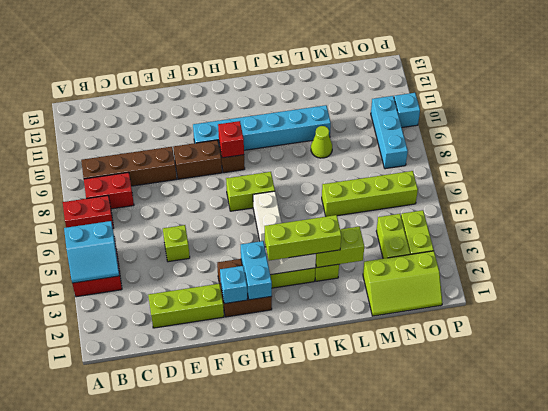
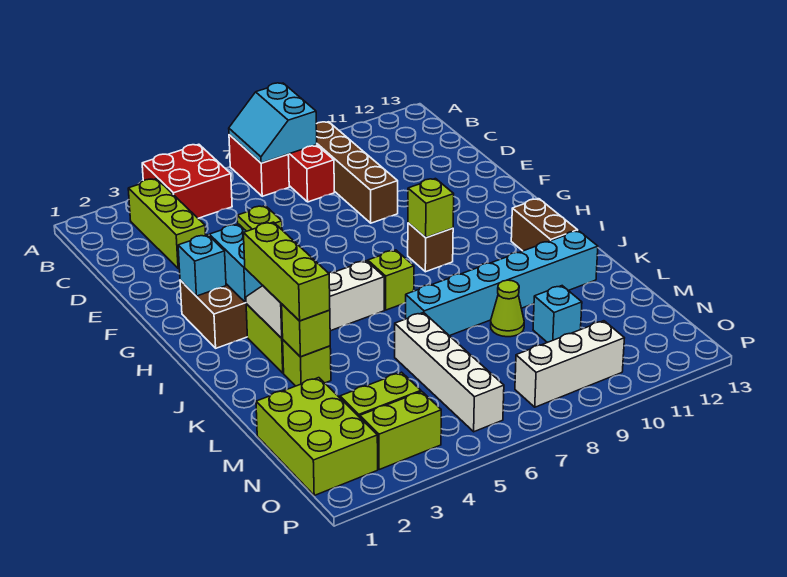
cyan slope A4:B5 level 2 top 5 -> cyan slope A7:B8 level 2 top 8
lime brick D2:F2 level 1 -> lime brick B3:D3 level 1
brown brick F9:G9 level 1 -> brown brick I12:J12 level 1
cyan brick G10:L10 level 1 -> cyan brick K7:K12 level 1
cyan brick H2:H3 level 2 -> cyan brick G3:H3 level 2
lime brick H7:I7 level 1 -> lime brick I7 level 1
red brick H9 level 2 -> lime brick H9 level 2
lime brick K3:L3 level 2 -> lime brick K3 level 2
lime brick L6:O6 level 1 -> white brick L6:O6 level 1
lime slope M1:O2 level 1 top 2 -> lime brick M1:O2 level 1
cyan brick O8:O10 level 1 -> white brick O8:O10 level 1
cyan brick P10 level 1 -> cyan brick M10 level 1

